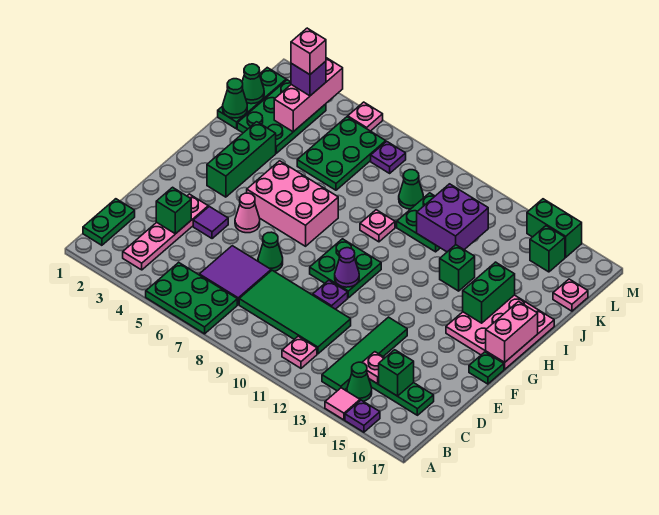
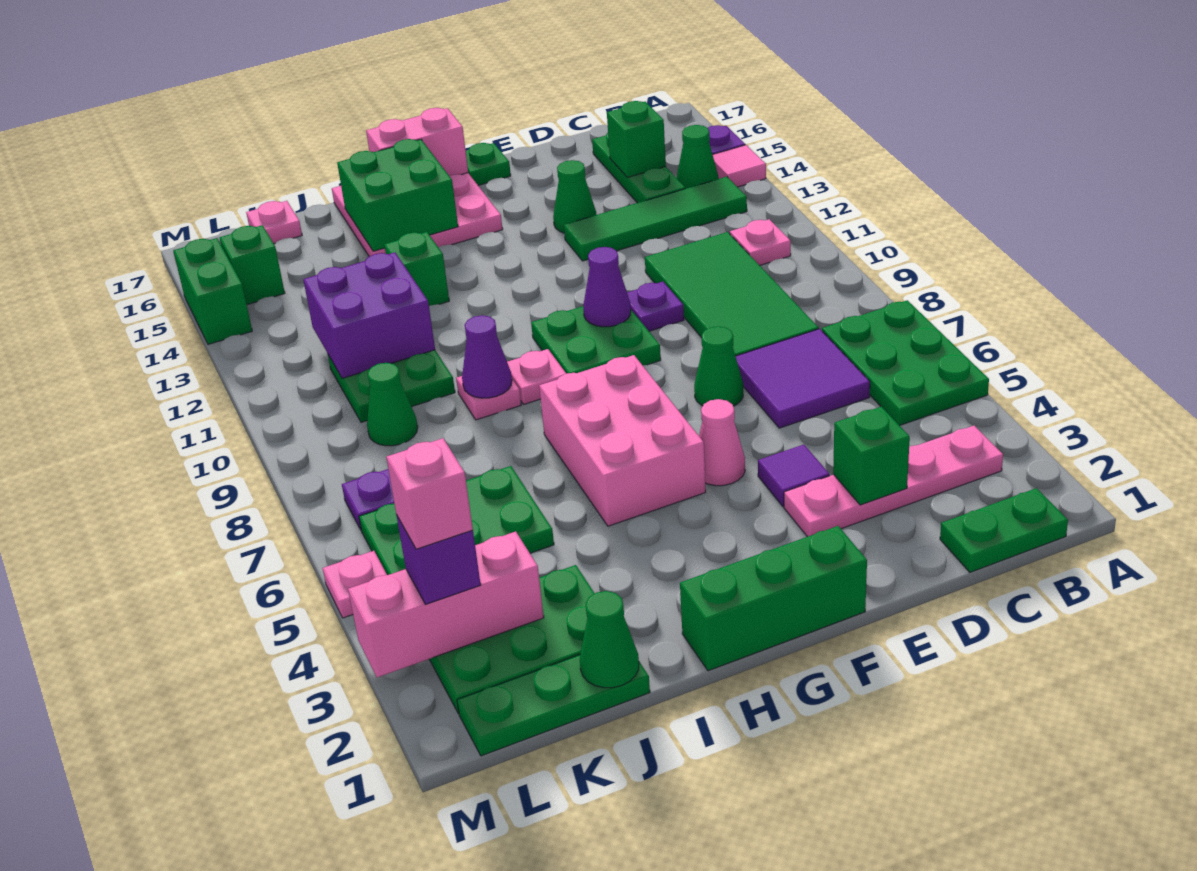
pink plate C14 level 2 -> pink plate H9 level 1
green brick G3:I3 level 1 -> green brick F1:H1 level 1
green brick H15:I15 level 2 -> green brick H15:I16 level 2
none -> purple cone I9 level 2
green cone K1 level 2 -> green cone E14 level 1

